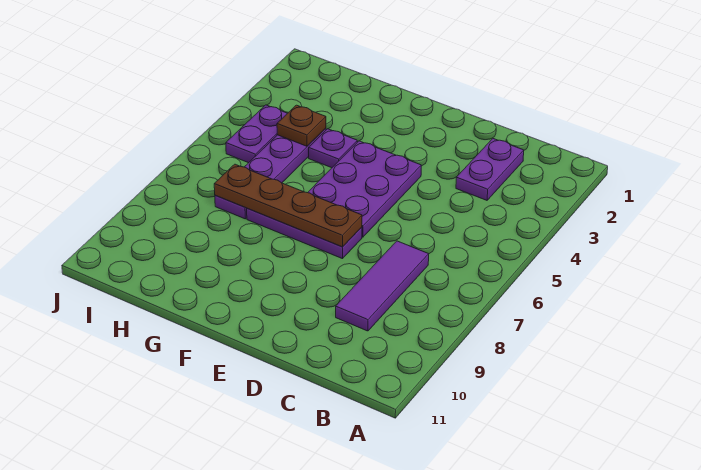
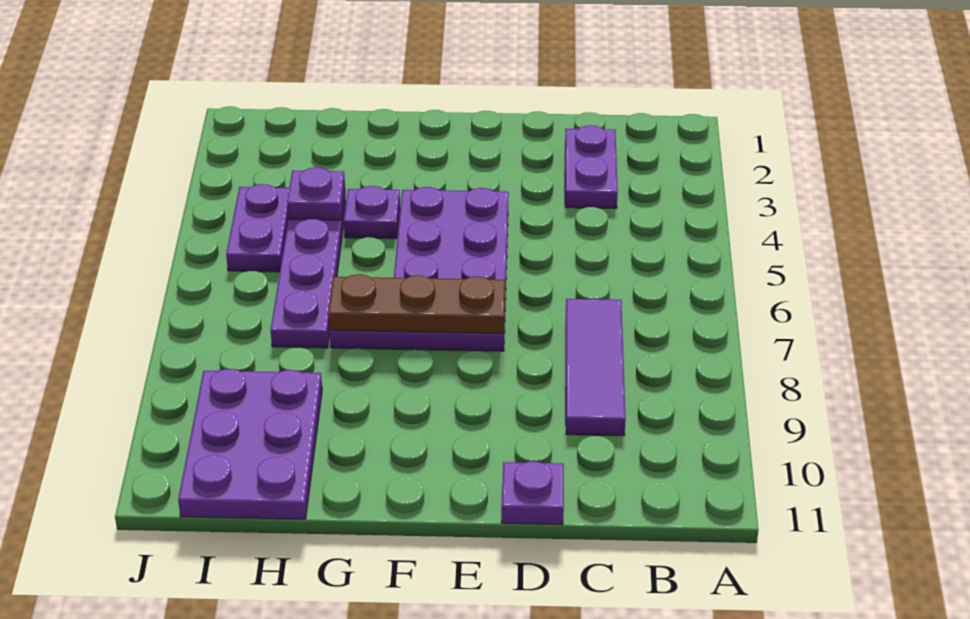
none -> purple plate D11 level 1
brown plate E7:H7 level 2 -> brown plate E7:G7 level 2
brown plate H4 level 2 -> purple plate H4 level 2
none -> purple plate H9:I11 level 1

